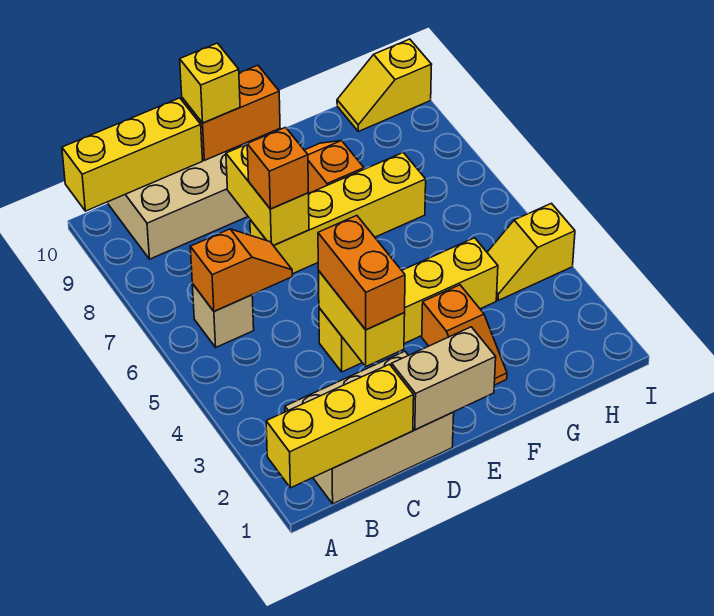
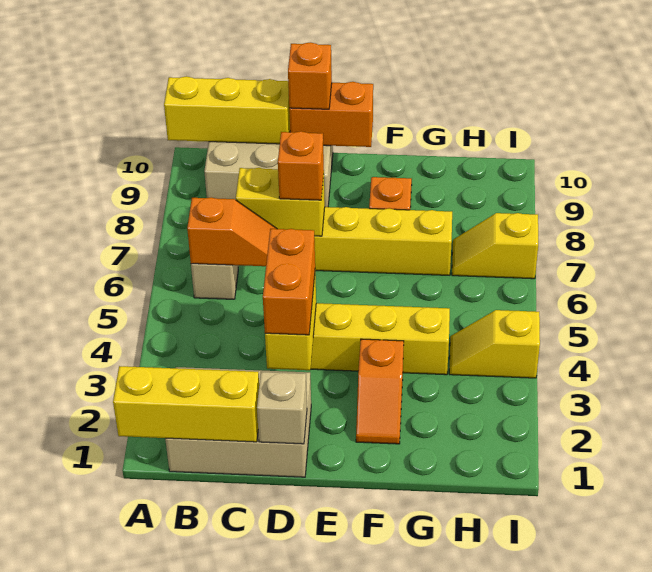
tan brick D1:E1 level 2 -> tan brick D1 level 2
yellow brick D7:D8 level 2 -> yellow brick C7:D7 level 2
yellow brick D10 level 3 -> orange brick D10 level 3
yellow slope H10:I10 level 1 top I -> yellow slope H7:I7 level 1 top I

